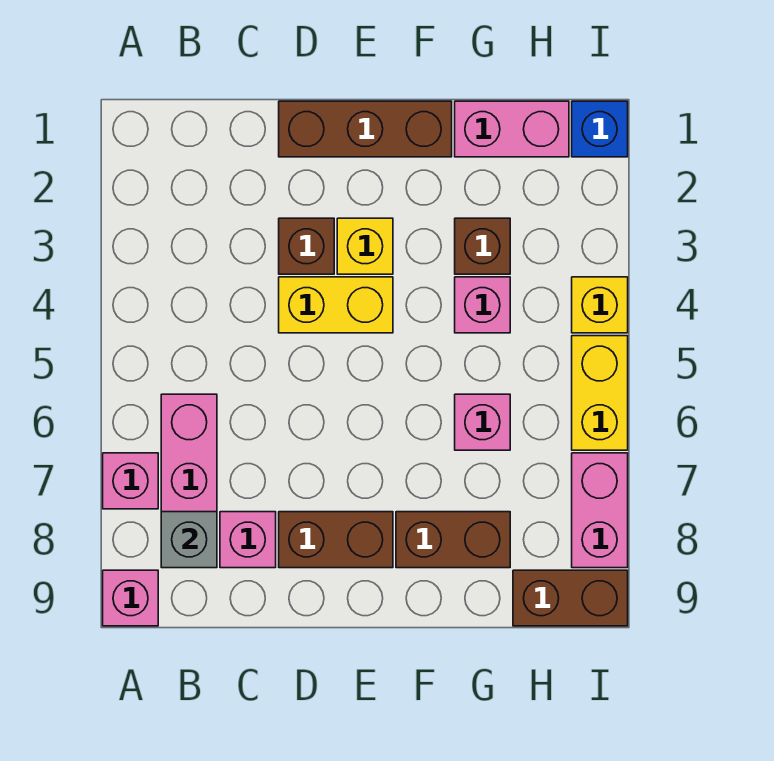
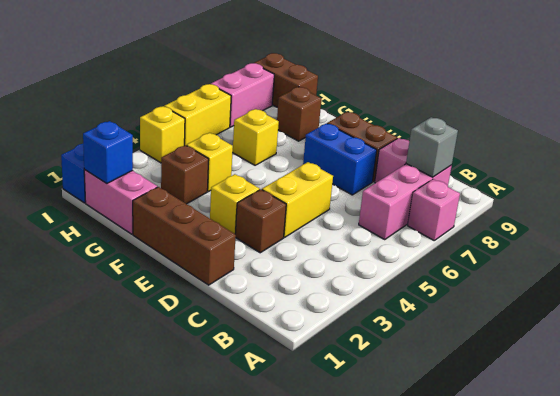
pink brick A9 level 1 -> none
yellow brick D4:E4 level 1 -> yellow brick D4:D5 level 1
none -> blue brick D7:E7 level 1
brown brick F8:G8 level 1 -> brown brick G8 level 1
pink brick G4 level 1 -> yellow brick G4 level 1
pink brick G6 level 1 -> yellow brick G6 level 1
none -> blue brick H1 level 2

